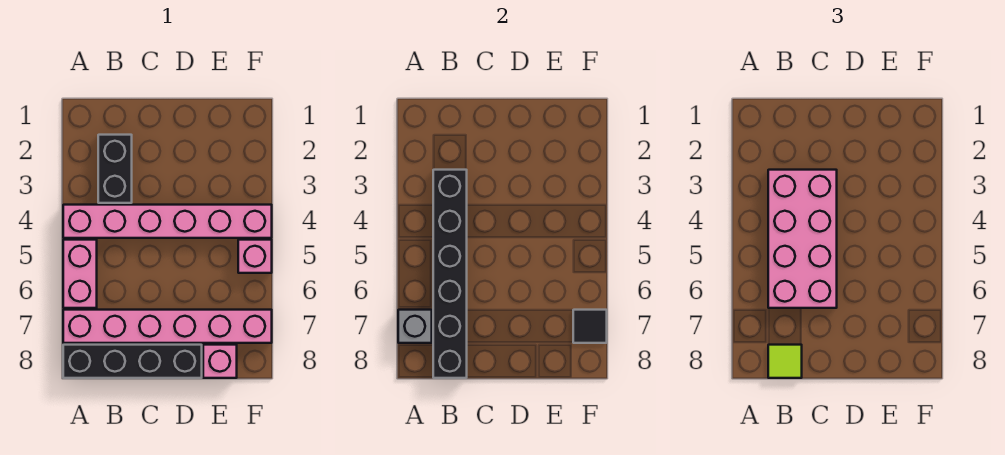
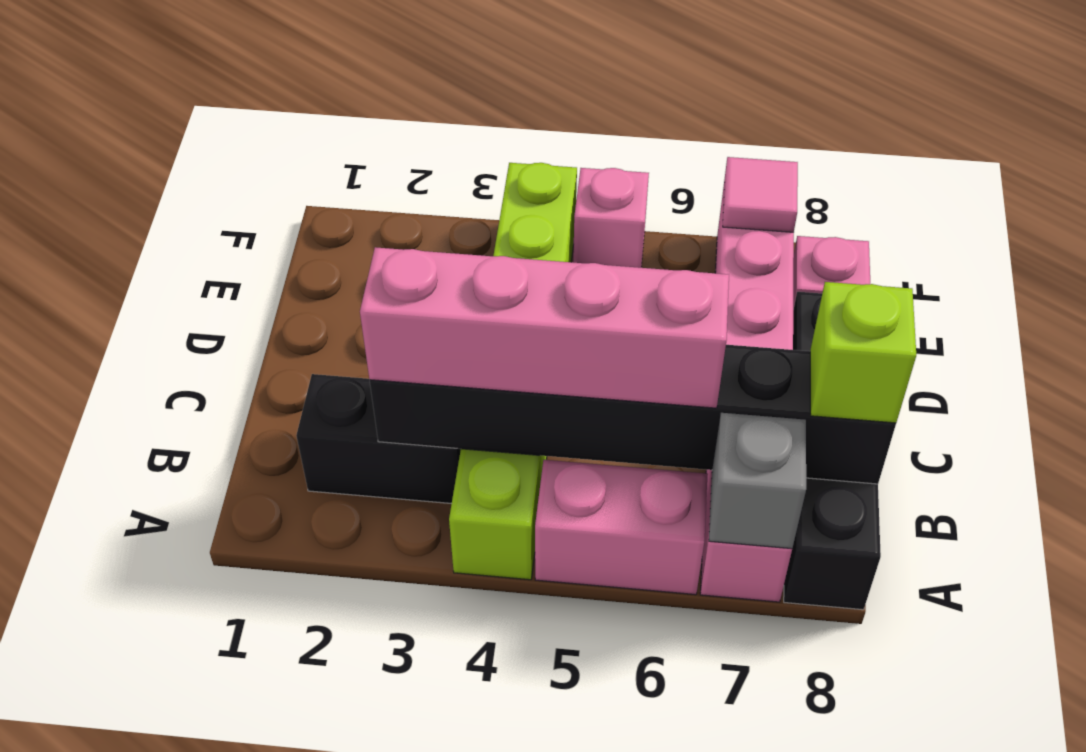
pink brick A4:F4 level 1 -> lime brick A4:F4 level 1
pink brick B3:C6 level 3 -> pink brick B3:B6 level 3
lime tile B8 level 3 -> lime brick B8 level 3
black tile F7 level 2 -> pink tile F7 level 2

